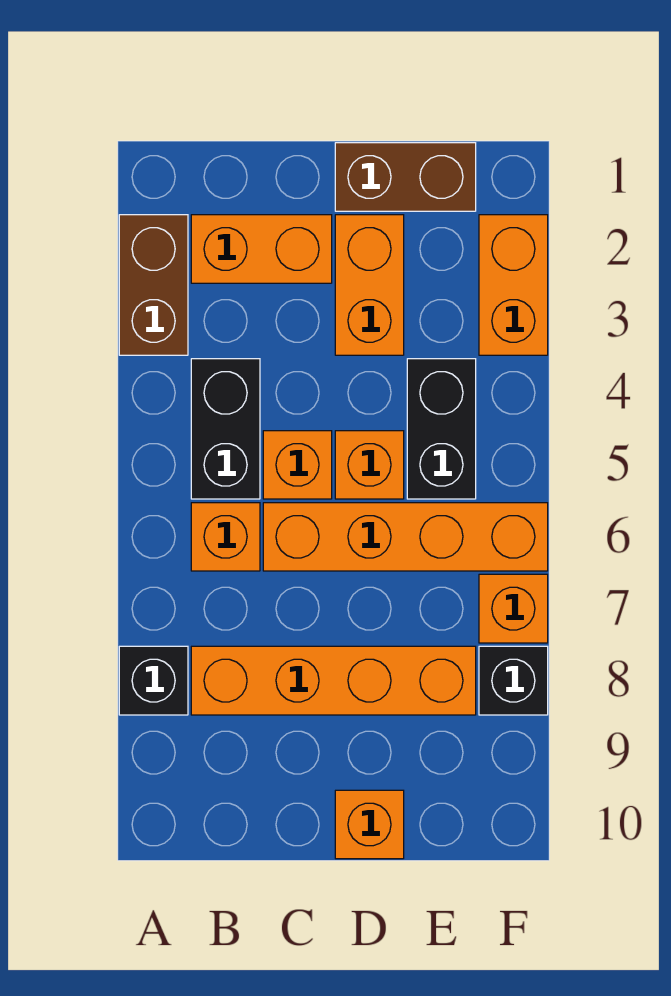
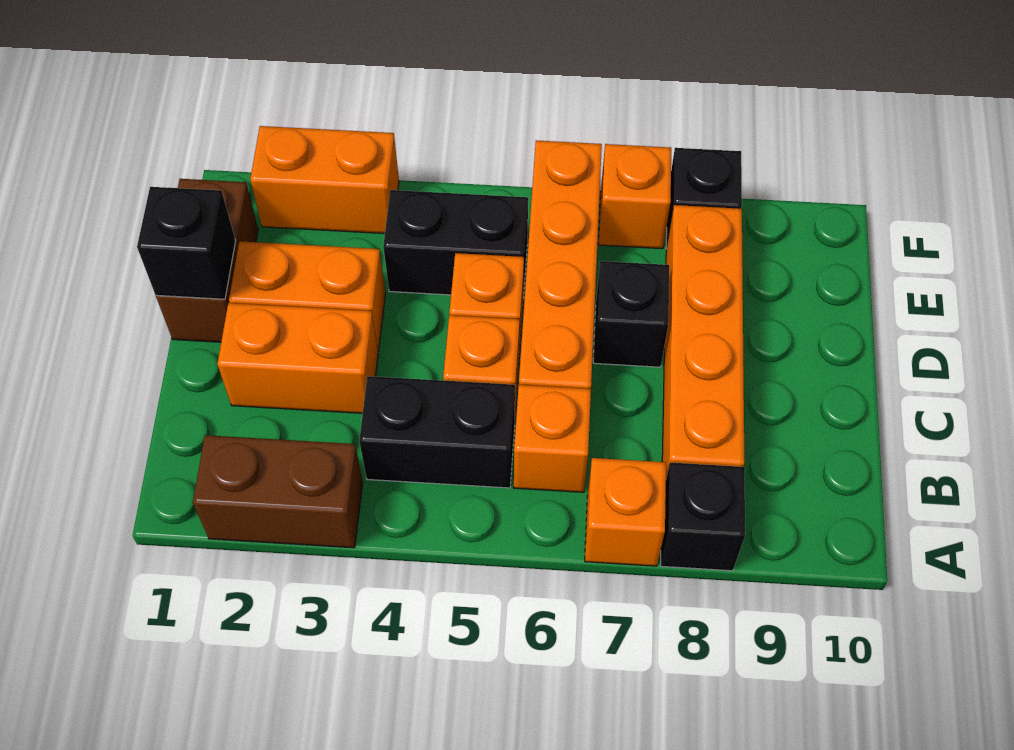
orange brick B2:C2 level 1 -> orange brick C2:C3 level 1
none -> black brick D1 level 2
none -> black brick D7 level 1
orange brick D10 level 1 -> orange brick A7 level 1

